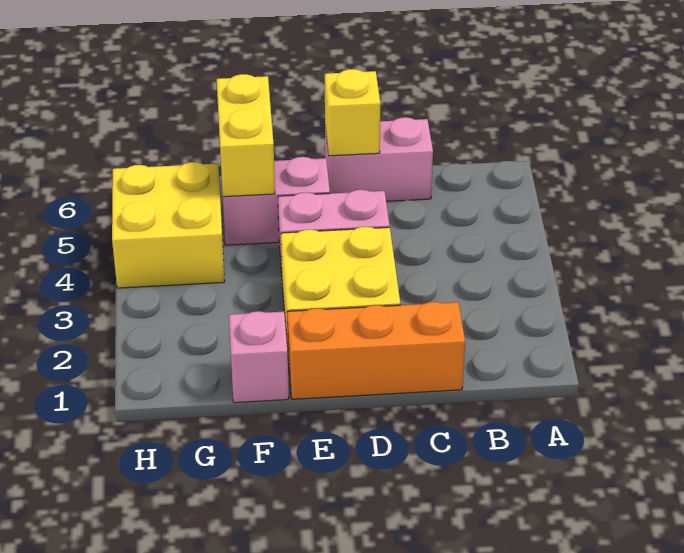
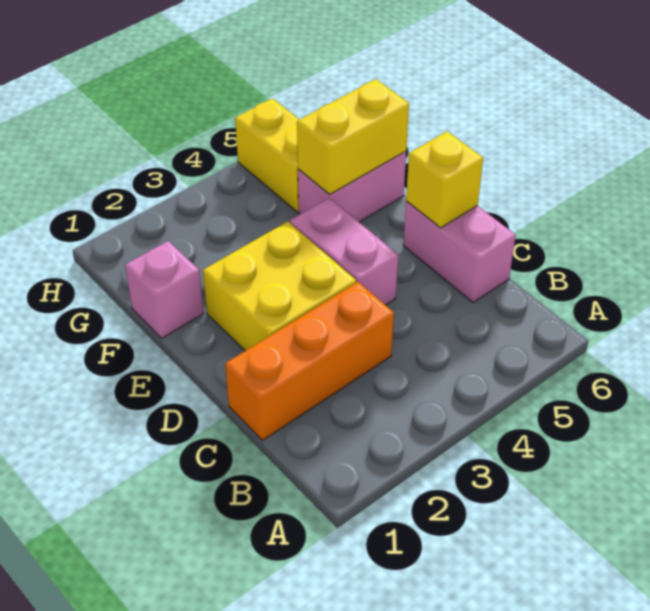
orange brick C1:E1 level 1 -> orange brick C1:C3 level 1
pink brick E5:F5 level 1 -> pink brick F5:F6 level 1
yellow brick G4:H5 level 1 -> yellow brick G5:H5 level 1

